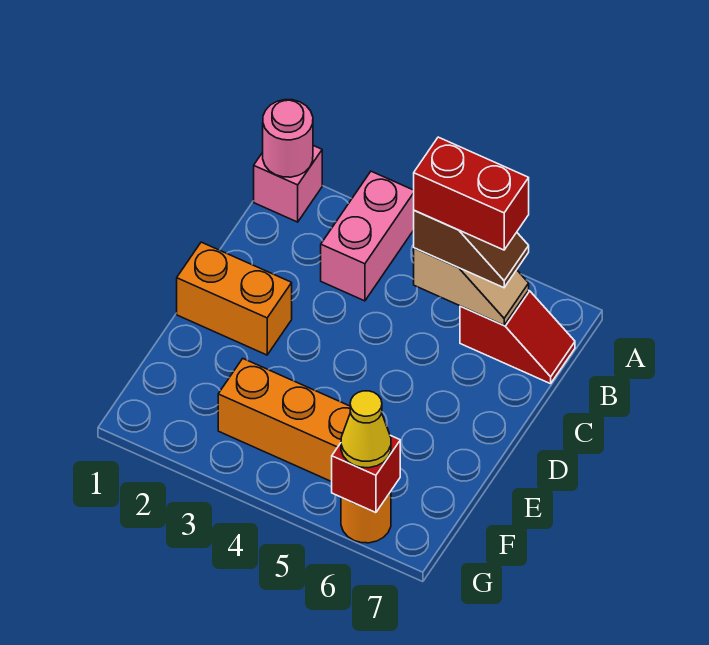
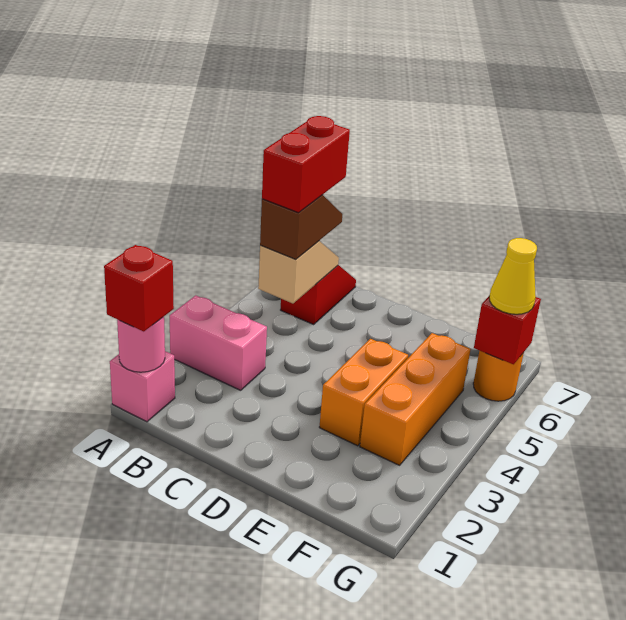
none -> red brick A1 level 3
orange brick D1:D2 level 1 -> orange brick E3:E4 level 1

